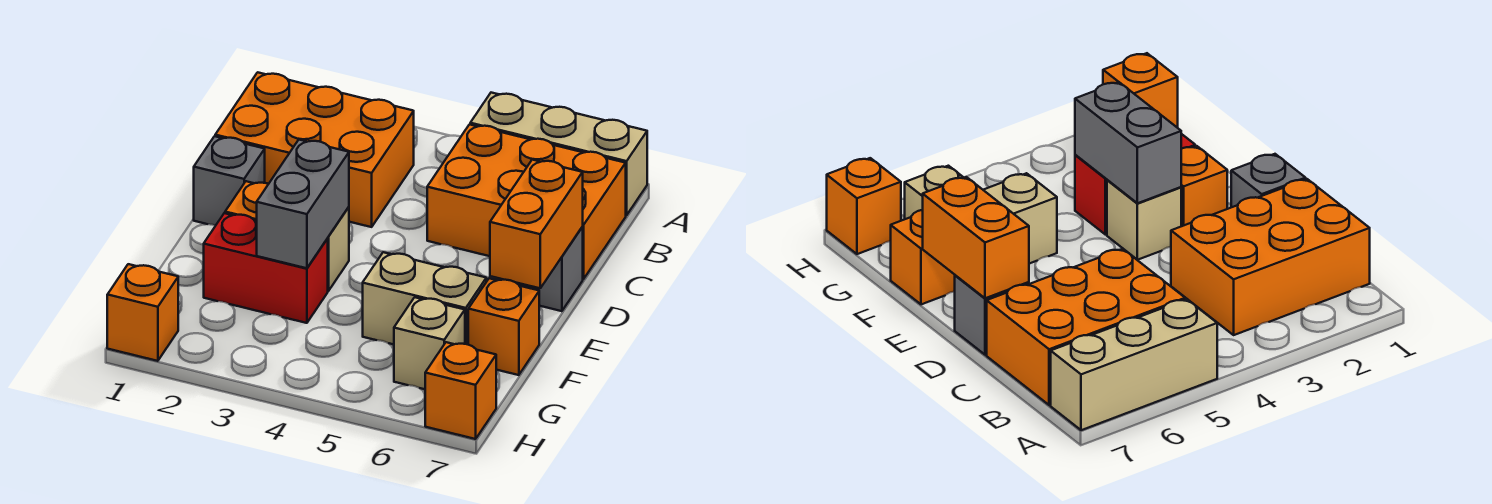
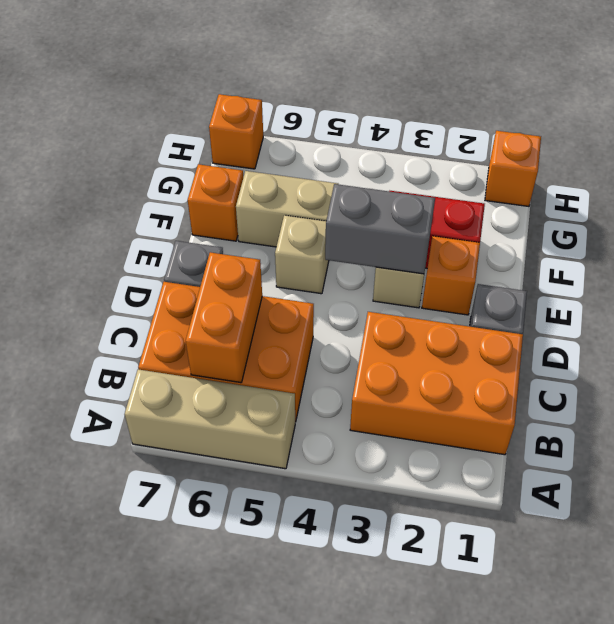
orange brick D7:E7 level 2 -> orange brick B6:C6 level 2
grey brick E3:F3 level 2 -> grey brick E3:E4 level 2
tan brick G6 level 1 -> tan brick E5 level 1

